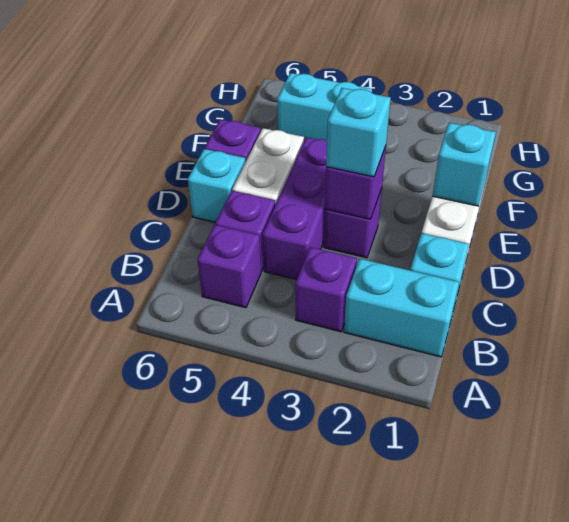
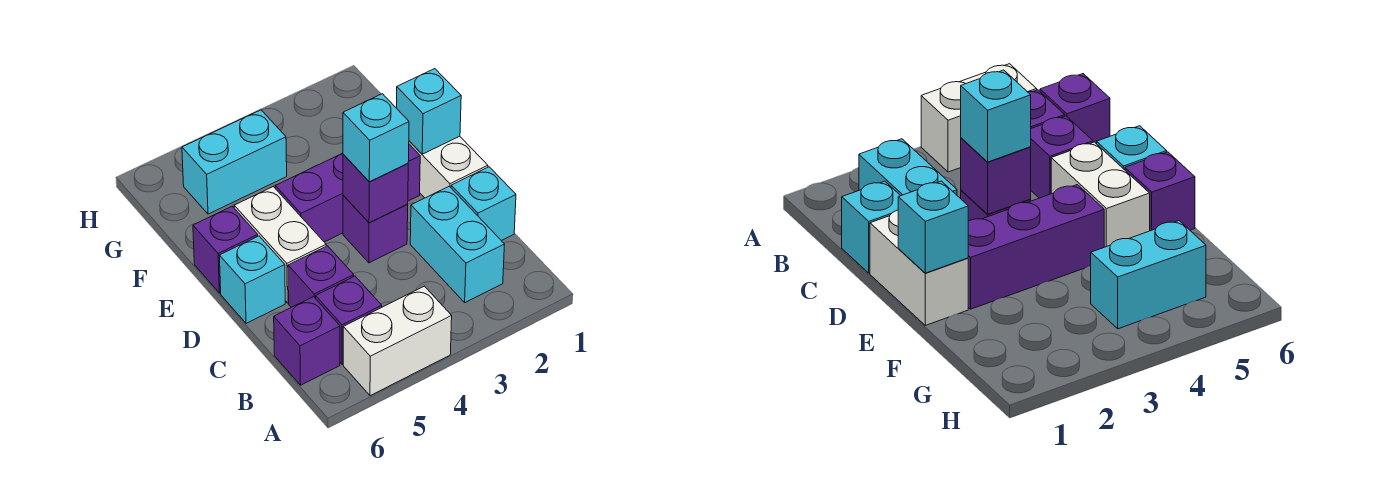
none -> white brick A4:A5 level 1
cyan brick B1:B2 level 1 -> cyan brick B2:C2 level 1
purple brick B3 level 1 -> purple brick B6 level 1
purple brick C4:E4 level 1 -> purple brick E2:E4 level 1

